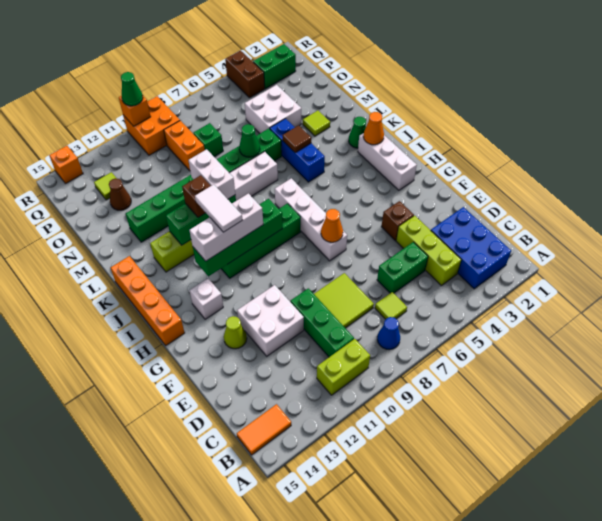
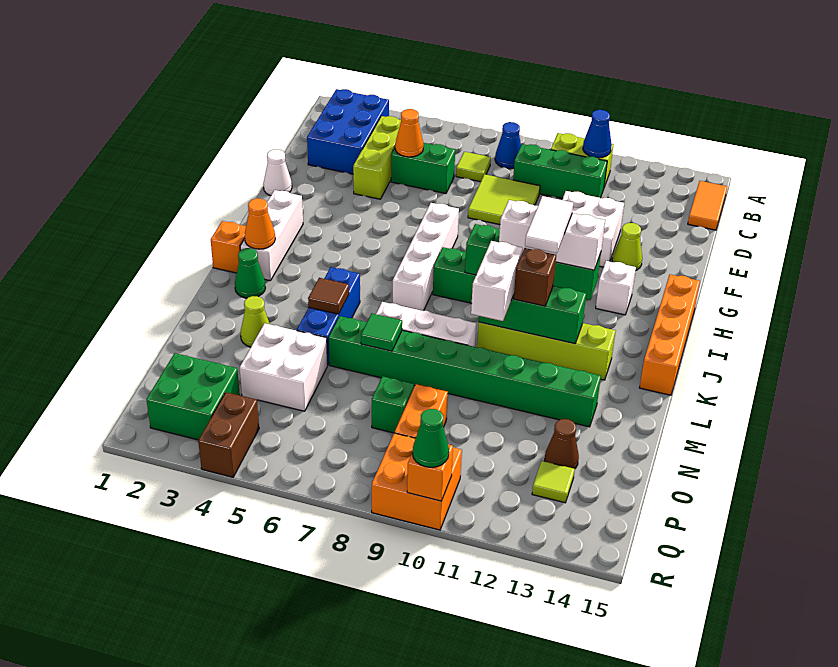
none -> blue cone B11 level 2
orange tile B14:B15 level 1 -> orange tile B15:C15 level 1
green brick C10:E10 level 1 -> green brick C9:C11 level 1
none -> white cone F1 level 1
brown brick F4 level 1 -> none
orange cone G7 level 2 -> orange cone D5 level 2
lime tile M3 level 1 -> lime cone M3 level 1
green cone M7 level 2 -> green tile M7 level 2
green brick Q2:Q3 level 1 -> green brick P2:Q3 level 1
orange brick R14 level 1 -> orange brick J1 level 1

